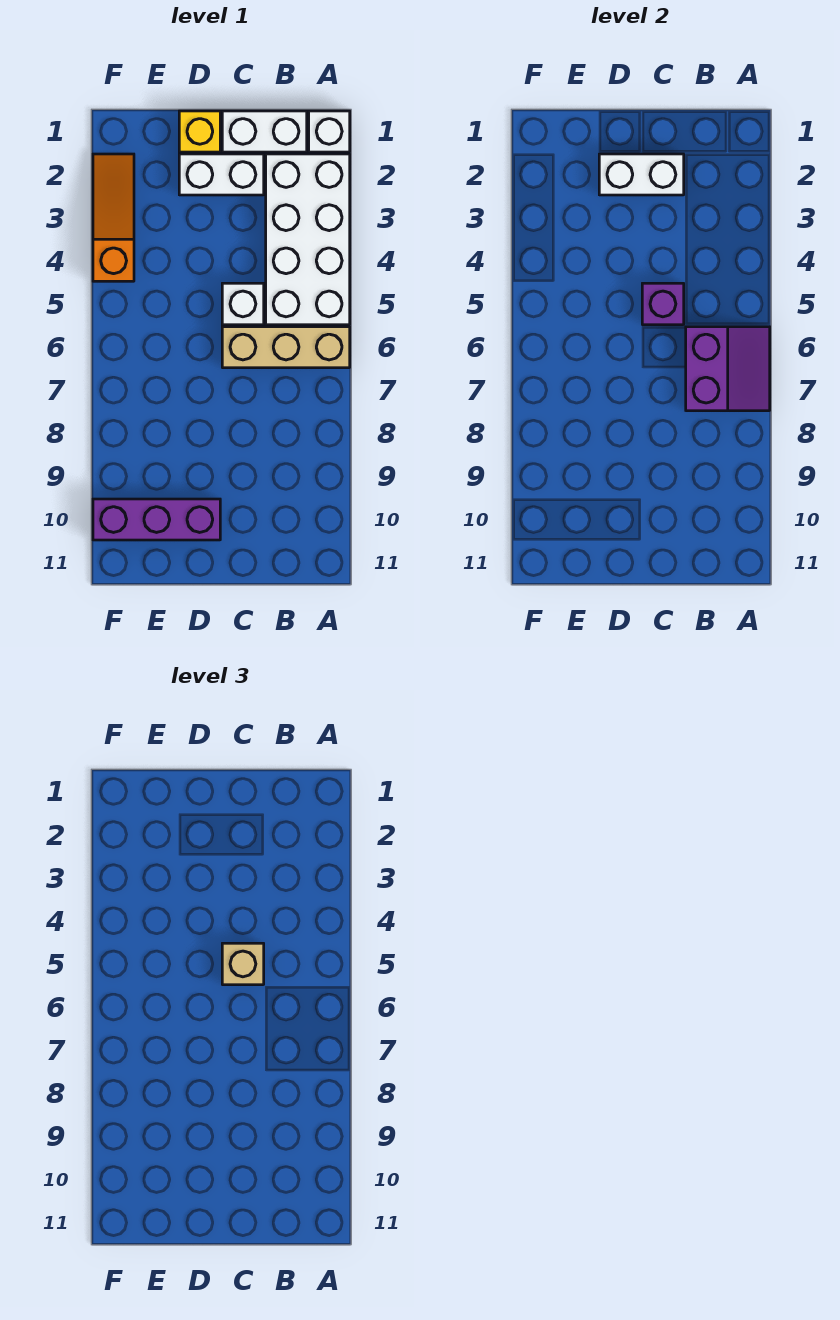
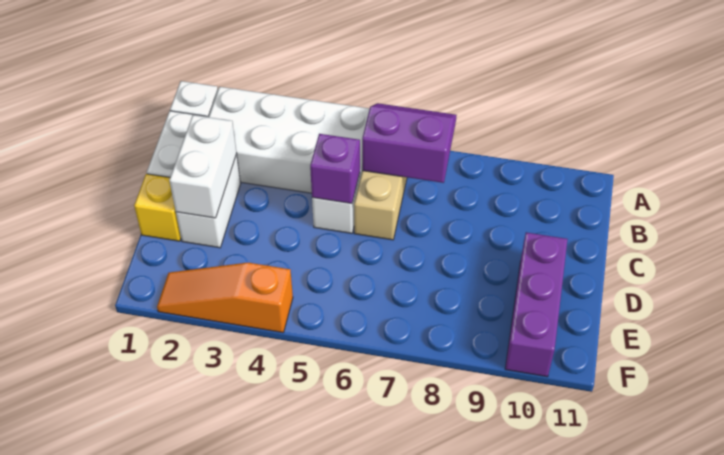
tan brick C5 level 3 -> none

